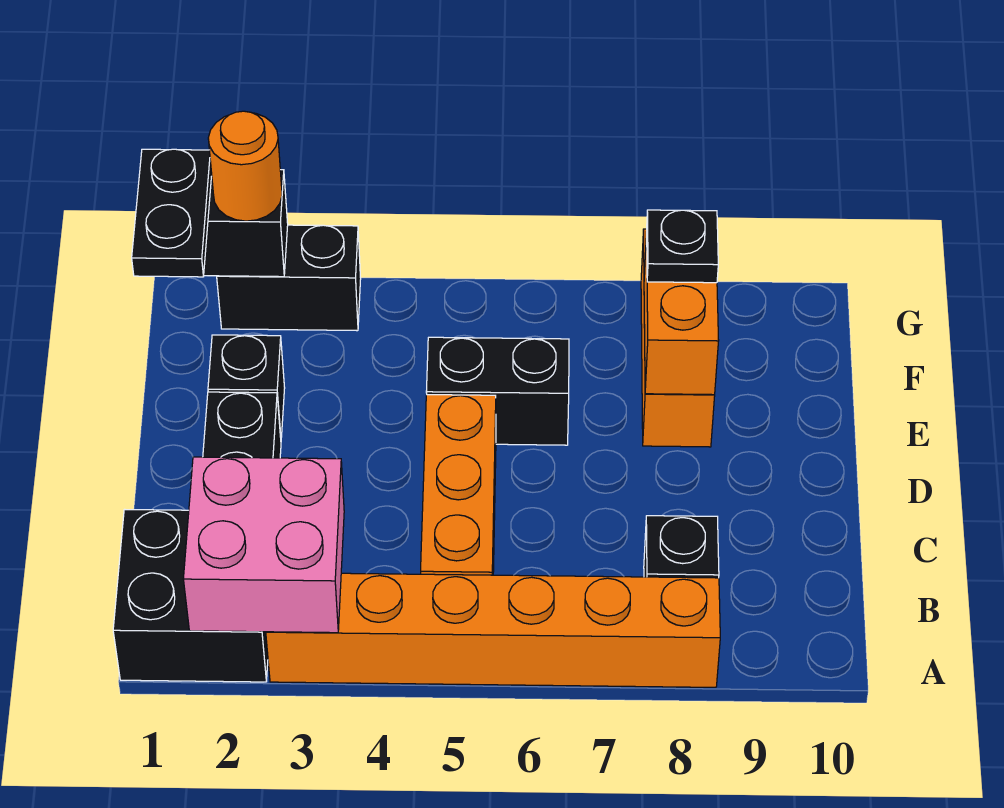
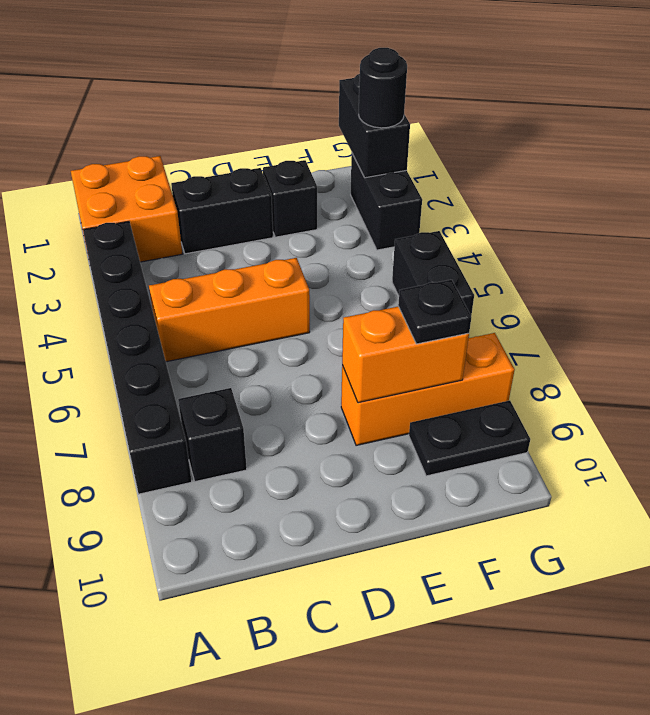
black brick A1:B2 level 1 -> orange brick A1:B2 level 1
pink brick A2:B3 level 2 -> none
orange brick A3:A8 level 1 -> black brick A3:A8 level 1
black brick E5:E6 level 1 -> black brick G5:G6 level 1
black plate F1:G1 level 3 -> black plate F9:G9 level 1
orange round brick G2 level 3 -> black round brick G2 level 3

